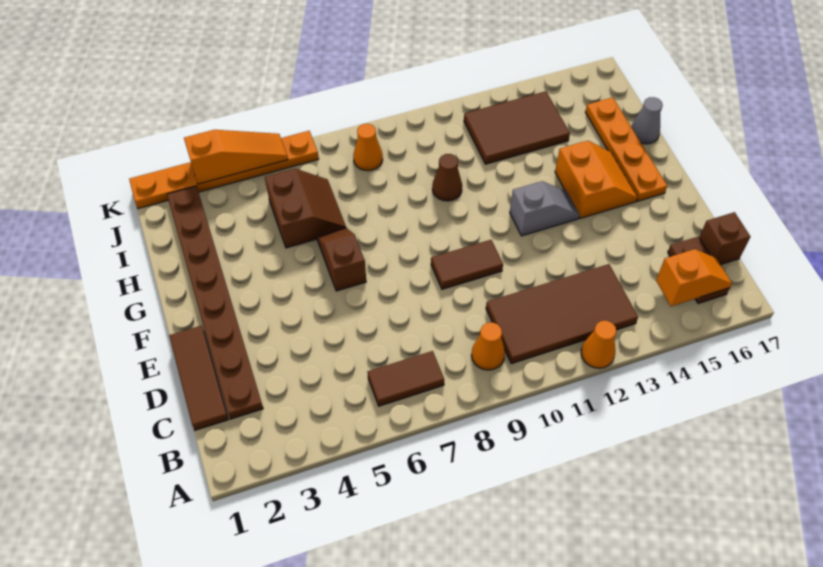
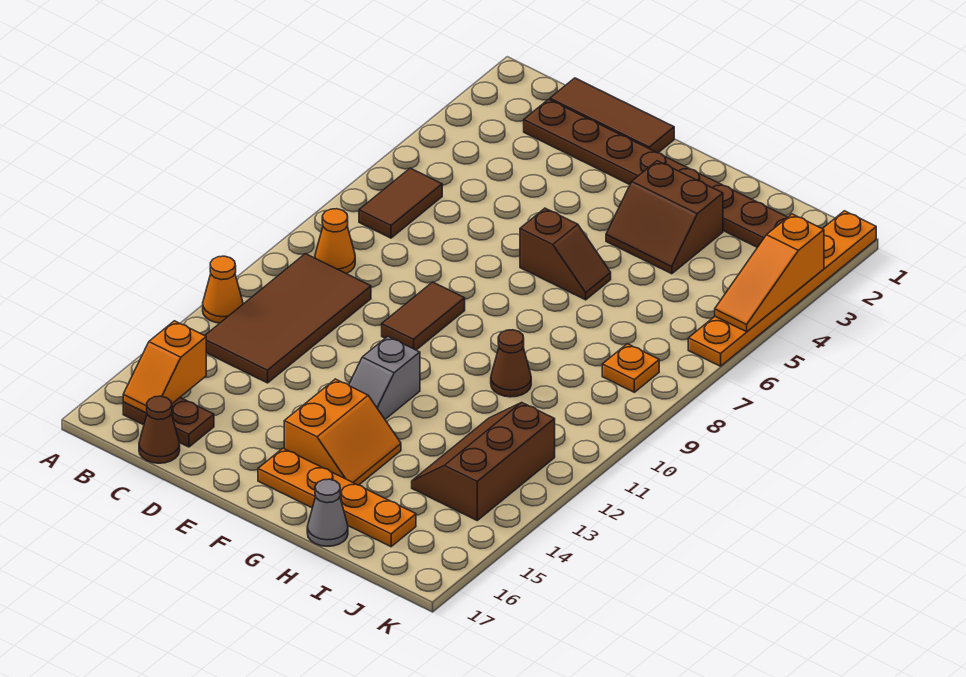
brown brick C17 level 1 -> brown cone C17 level 1
orange slope F14:G15 level 1 top 14 -> orange slope F14:G15 level 1 top F
brown slope H5:I6 level 1 top 5 -> brown slope G3:H4 level 1 top 3
brown tile I12:J14 level 1 -> brown slope I12:J14 level 1 top J
orange cone J8 level 1 -> orange plate J8 level 1

